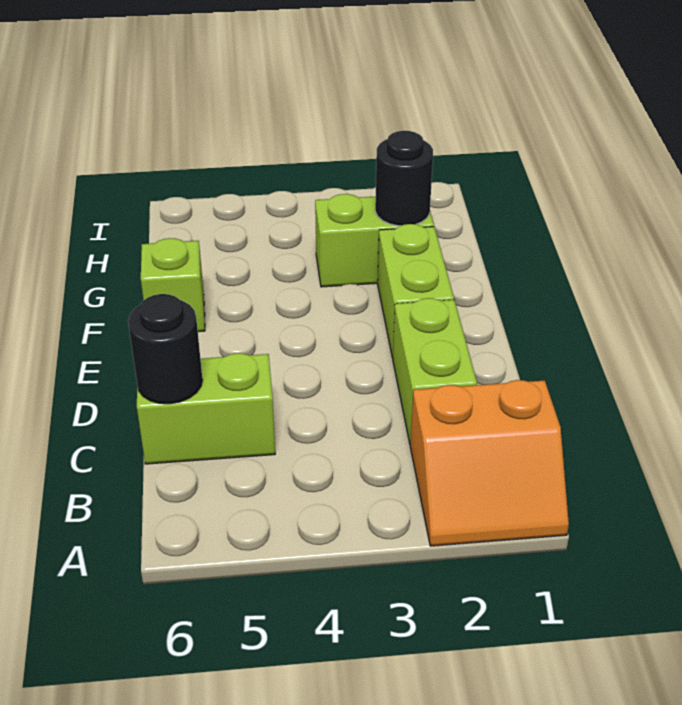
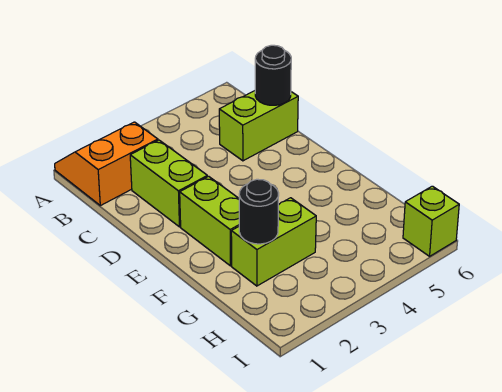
lime brick F6 level 1 -> lime brick I6 level 1

